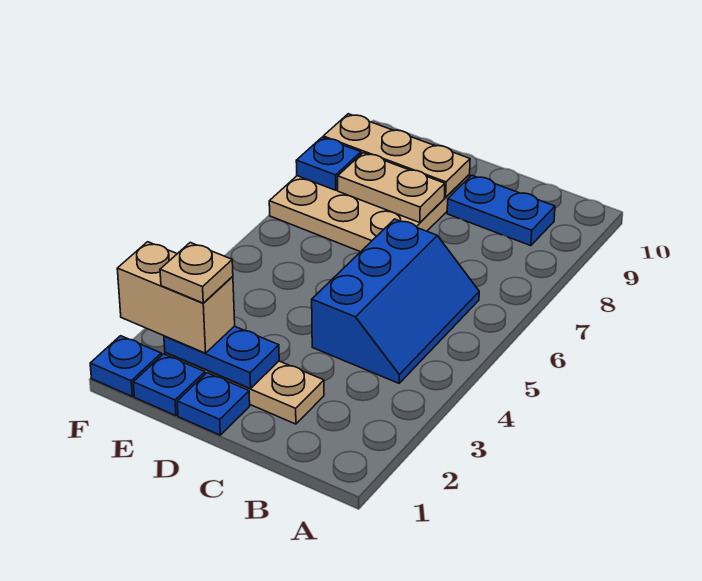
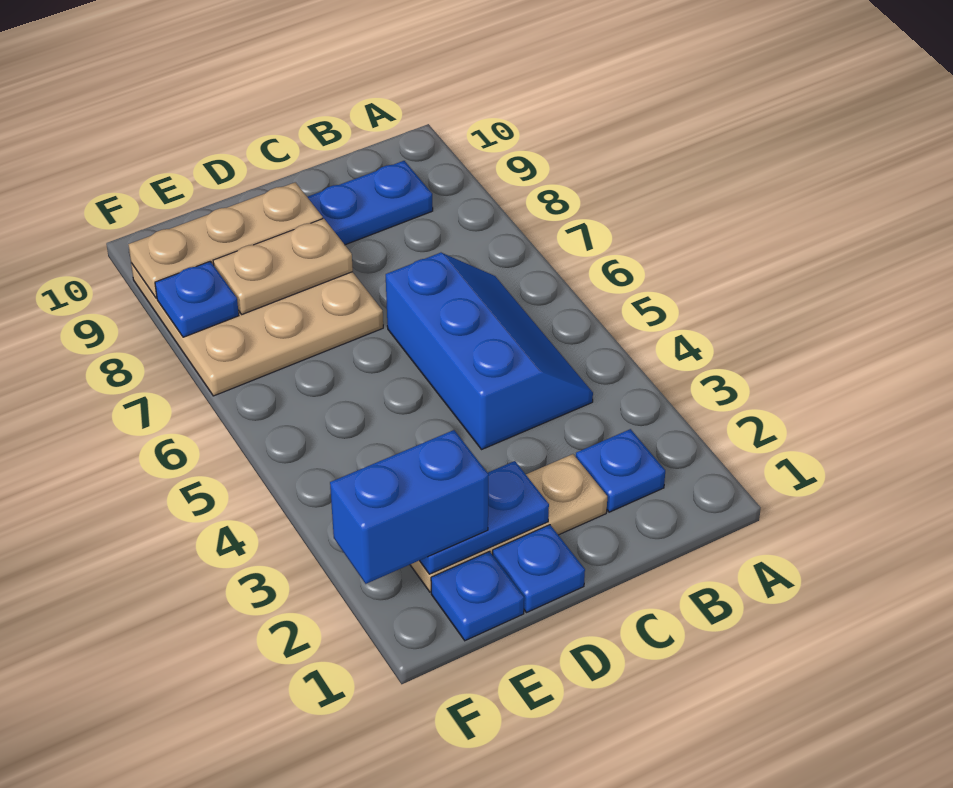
tan brick E2:F2 level 3 -> blue brick E2:F2 level 3
tan plate E2 level 4 -> none
blue plate F1 level 1 -> blue plate B2 level 1

